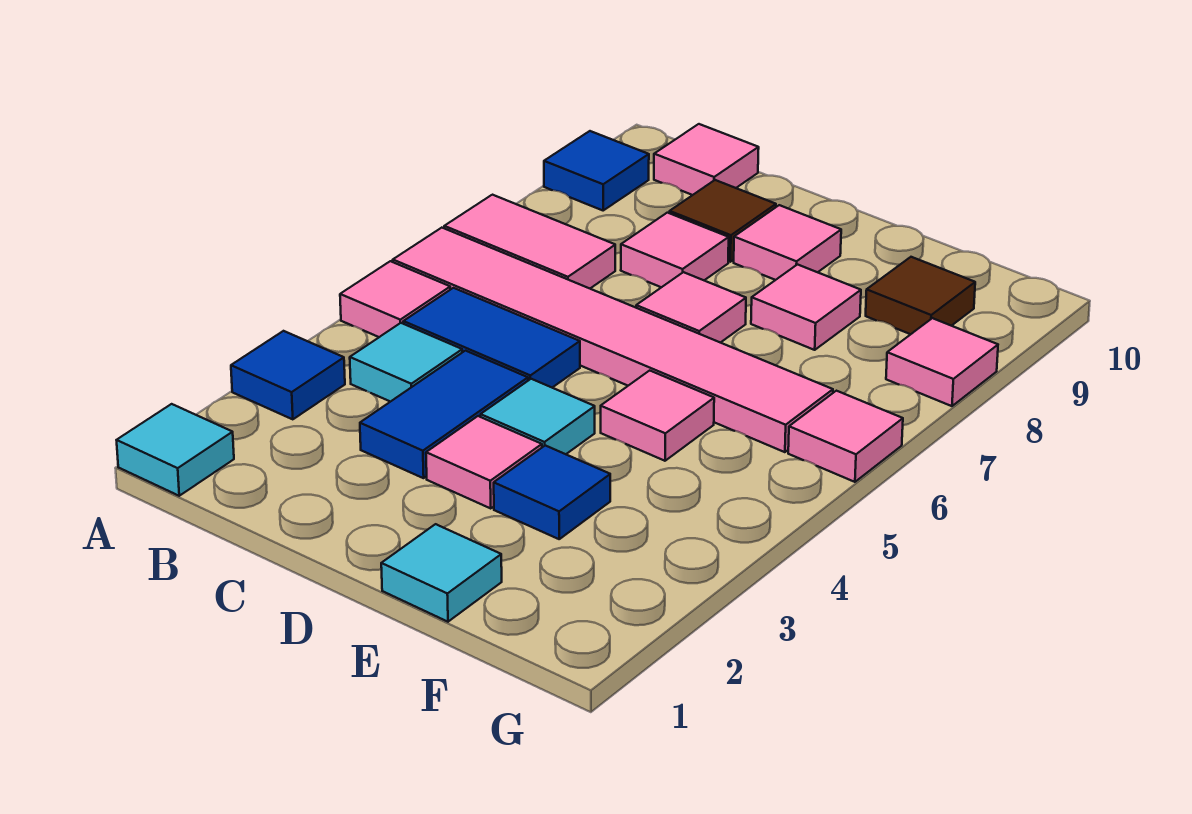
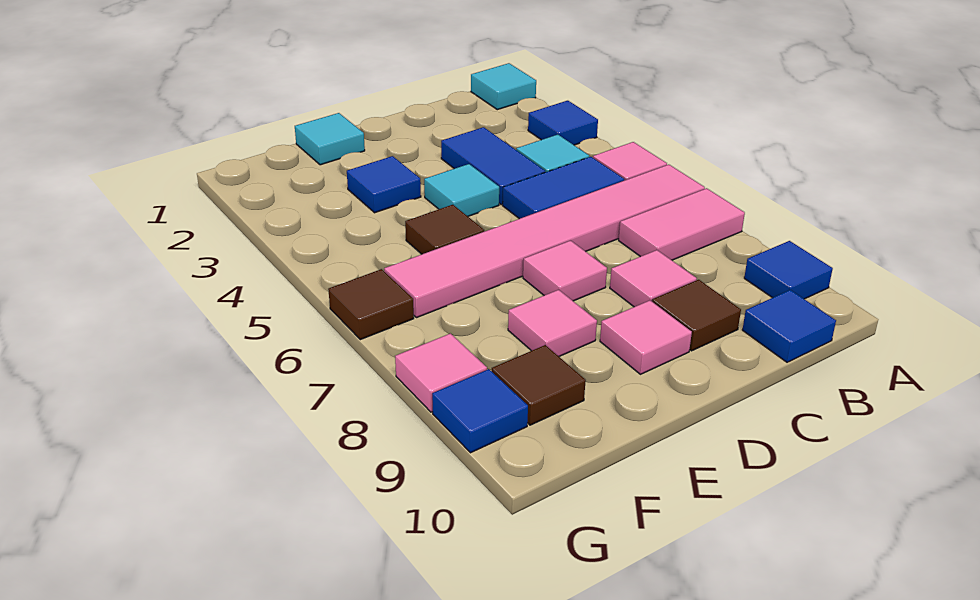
pink tile B10 level 1 -> blue tile B10 level 1
pink tile D3 level 1 -> none
pink tile E5 level 1 -> brown tile E5 level 1
pink tile G6 level 1 -> brown tile G6 level 1
none -> blue tile G9 level 1

